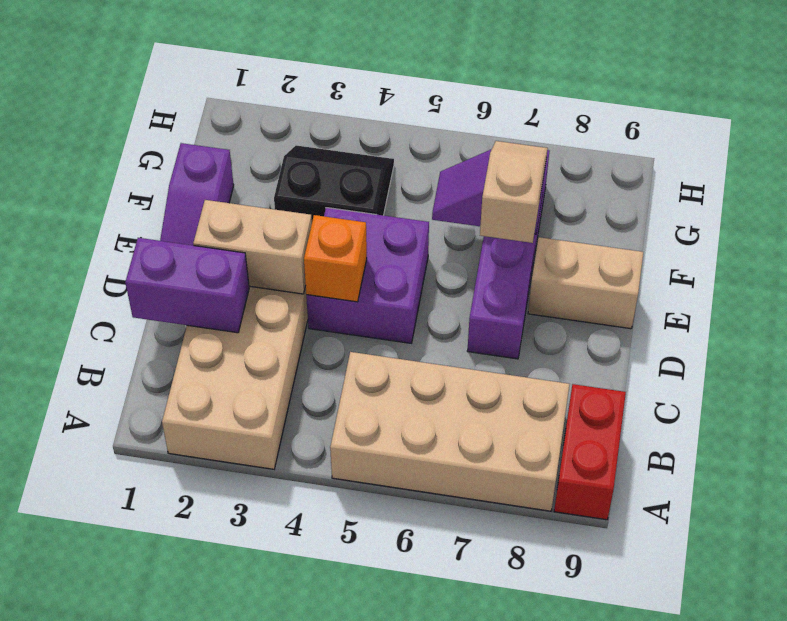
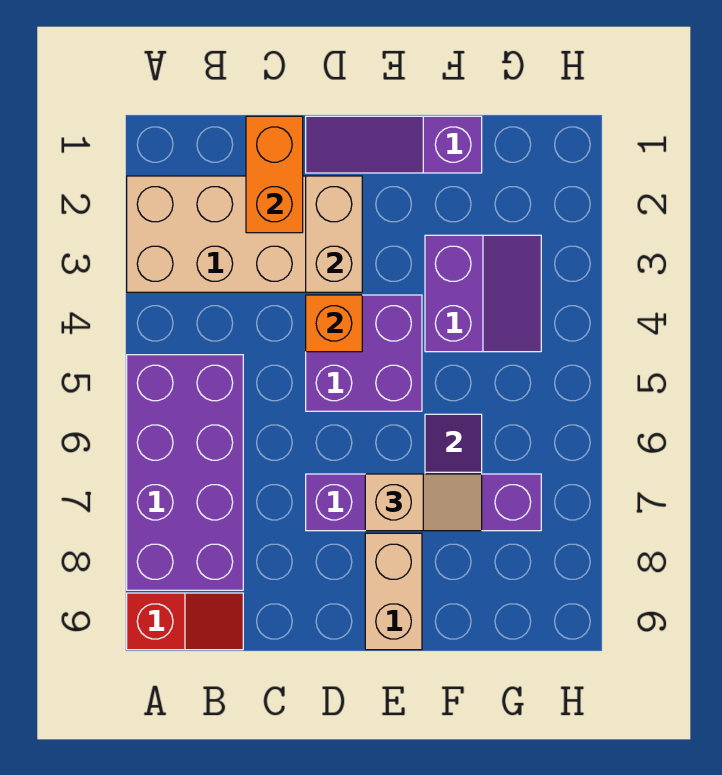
tan brick A5:B8 level 1 -> purple brick A5:B8 level 1
red brick A9:B9 level 1 -> red slope A9:B9 level 1 top A
purple brick C1:C2 level 2 -> orange brick C1:C2 level 2
black slope F3:G4 level 1 top F -> purple slope F3:G4 level 1 top F

